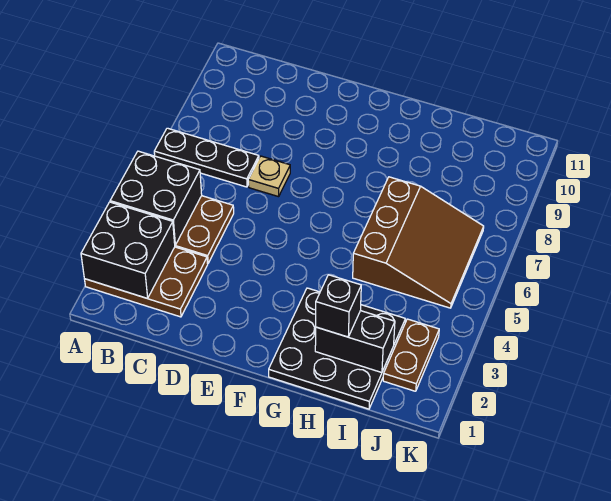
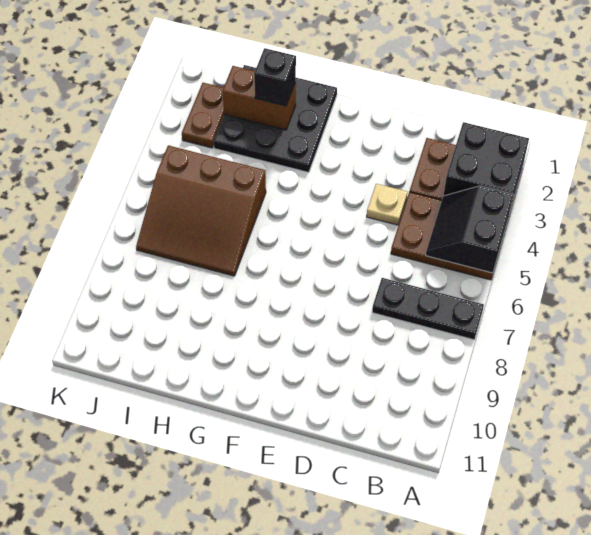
black brick A4:B5 level 2 -> black slope A4:B5 level 2 top A
tan plate D7 level 1 -> tan plate D4 level 1
black brick H2:I2 level 2 -> brown brick H2:I2 level 2
brown slope H5:J7 level 1 top H -> brown slope H5:J7 level 1 top 5

